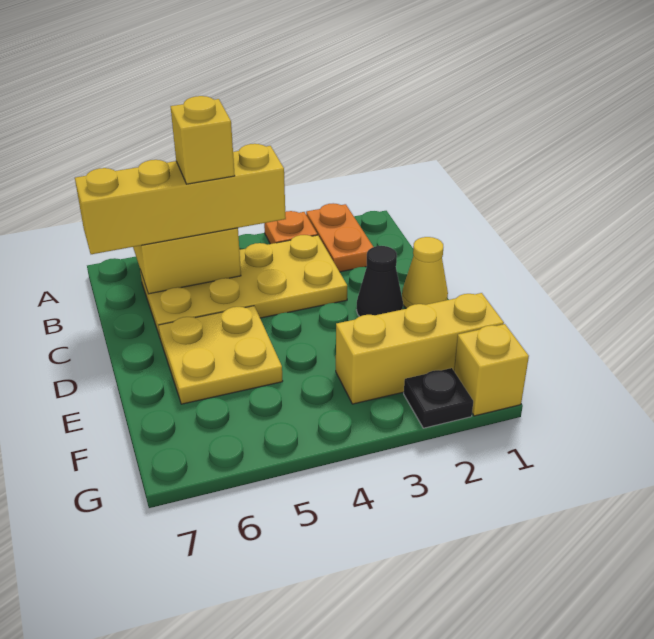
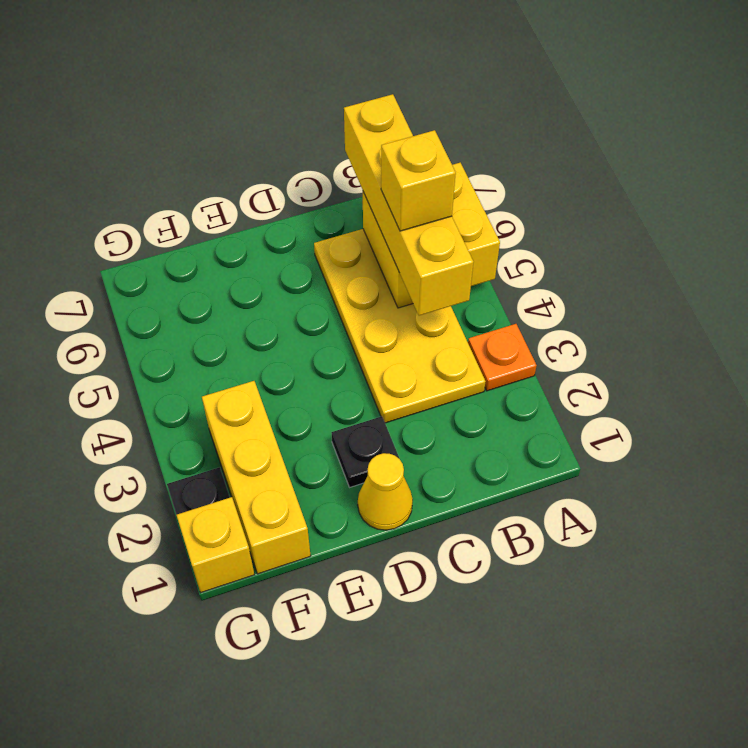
orange plate A2:B2 level 1 -> none
black cone D2 level 1 -> black plate D2 level 1
yellow plate D5:E6 level 1 -> none

